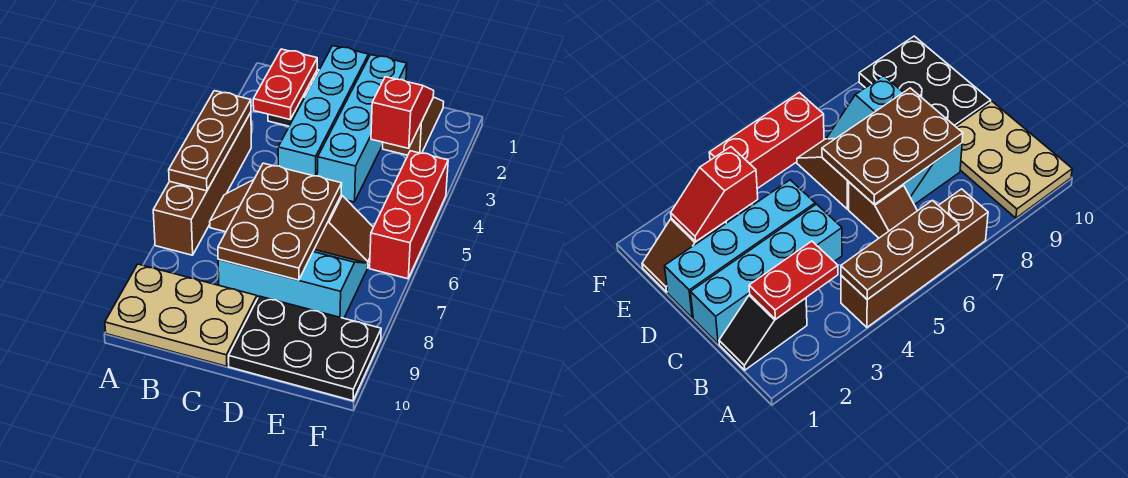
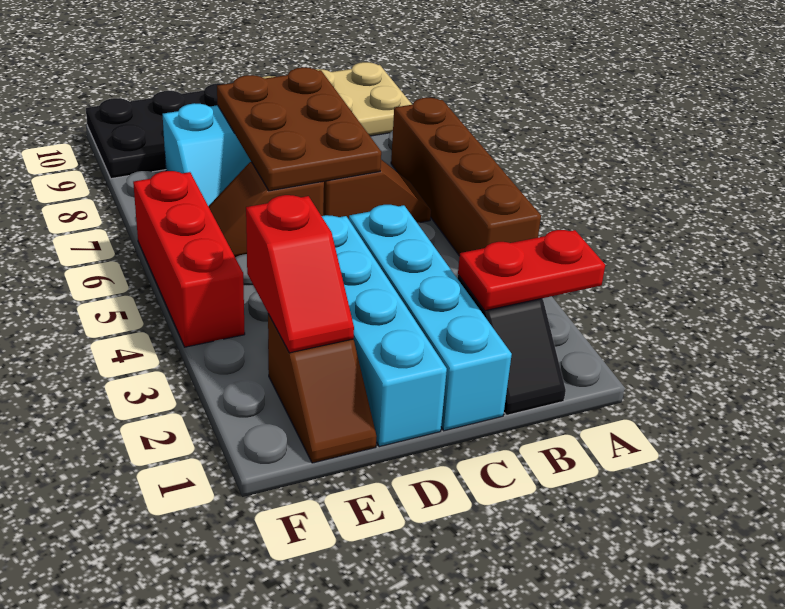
brown plate A4:A6 level 2 -> none
red plate B2:B3 level 2 -> red plate A2:B2 level 2

